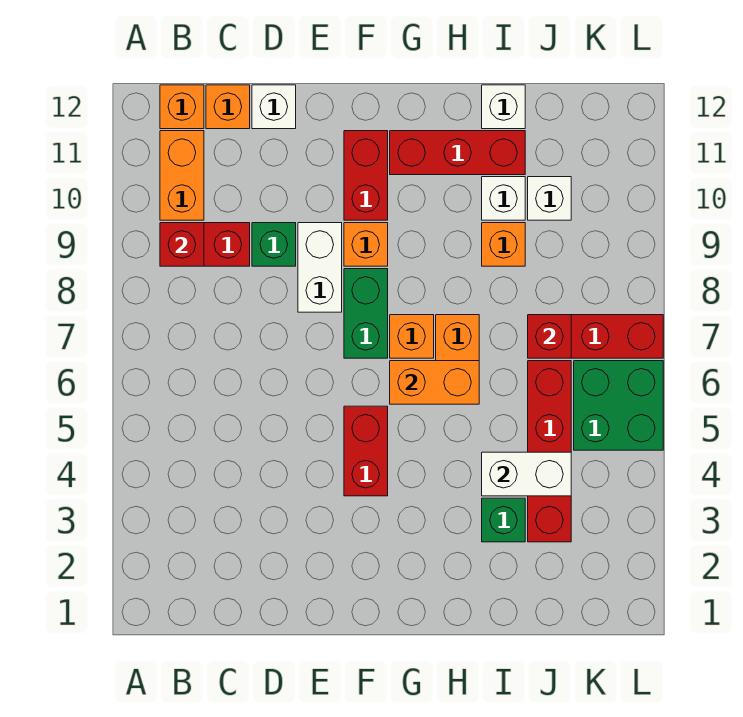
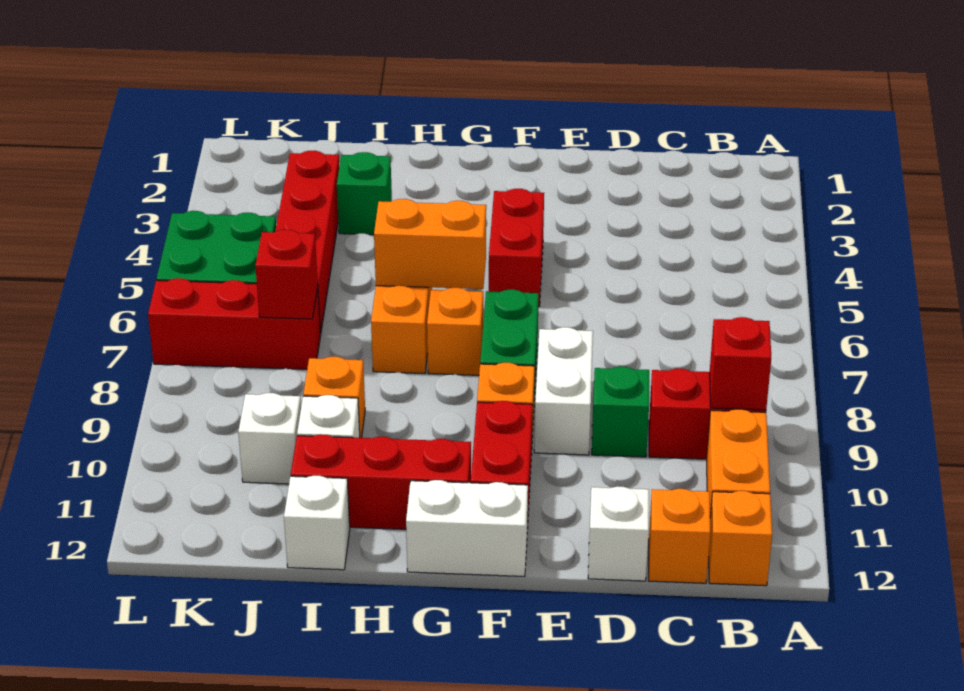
white brick I4:J4 level 2 -> white brick F12:G12 level 1

